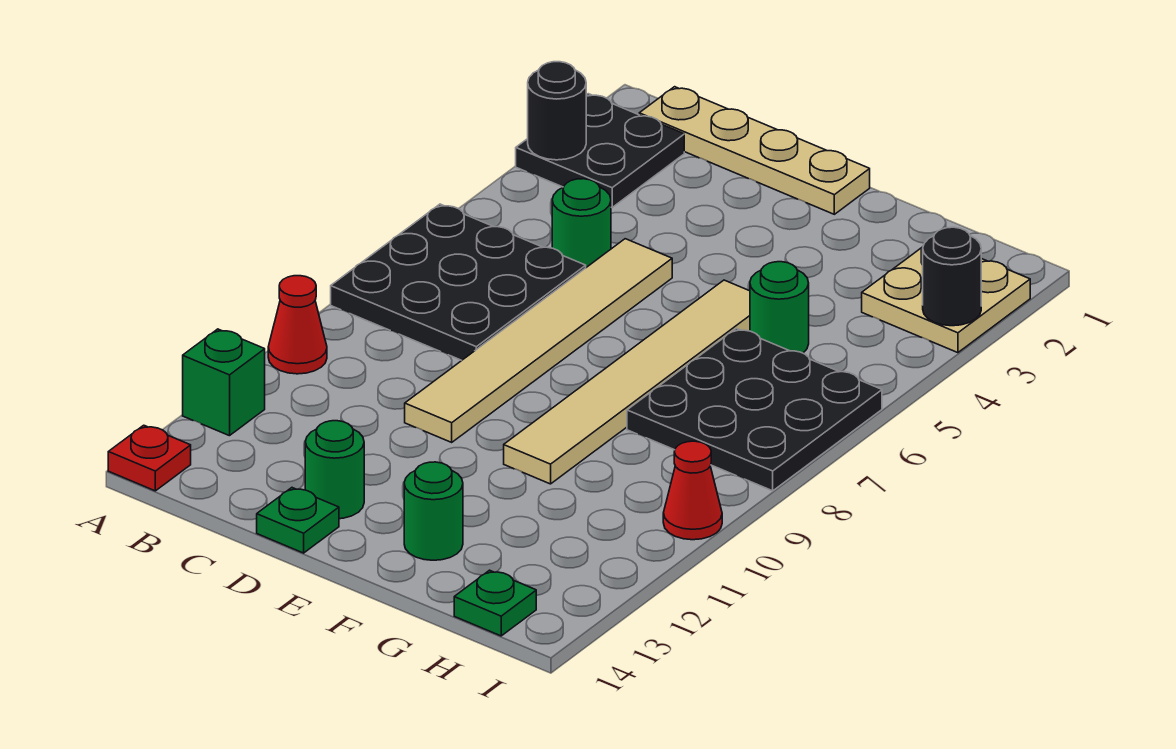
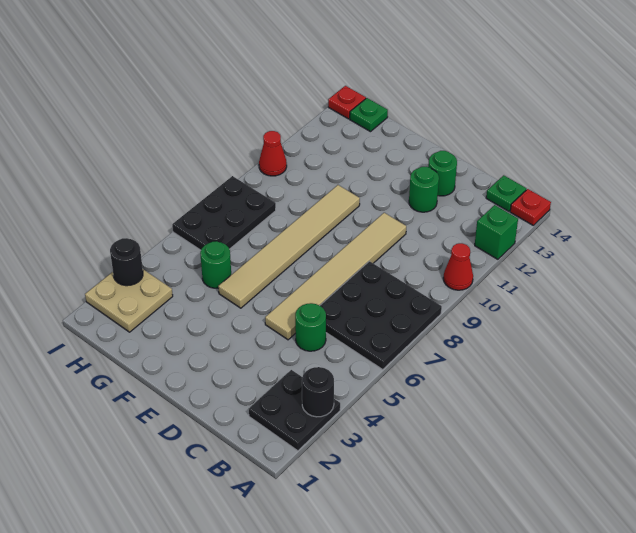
tan plate B1:E1 level 1 -> none
green plate D14 level 1 -> green plate B14 level 1
green round brick F13 level 1 -> green round brick D12 level 1
black plate G6:I8 level 1 -> black plate H6:I8 level 1
none -> red plate I14 level 1

